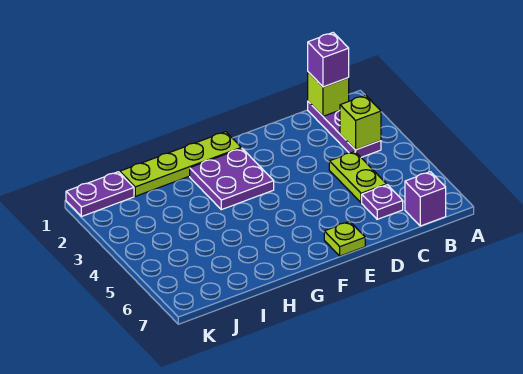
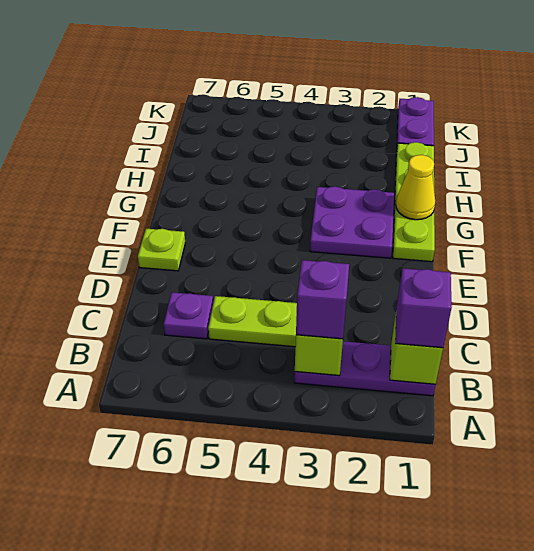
purple brick B7 level 1 -> purple brick B3 level 3
none -> yellow cone G1 level 2

